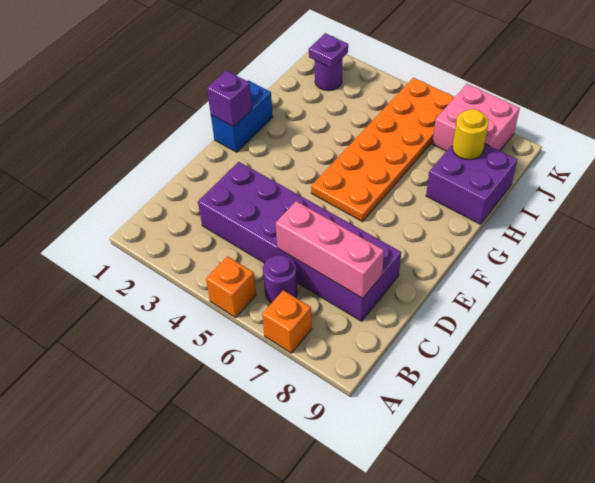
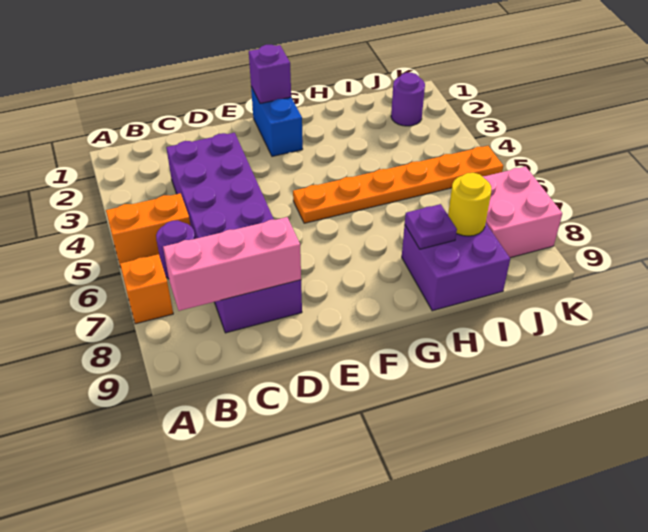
orange brick A5 level 1 -> orange brick A5:B5 level 1
pink brick C6:C8 level 2 -> pink brick B8:D8 level 2
blue brick F1:G1 level 1 -> blue brick F1:F2 level 1
orange plate F5:K6 level 1 -> orange plate F5:K5 level 1
purple plate J2 level 2 -> purple plate H8 level 2

